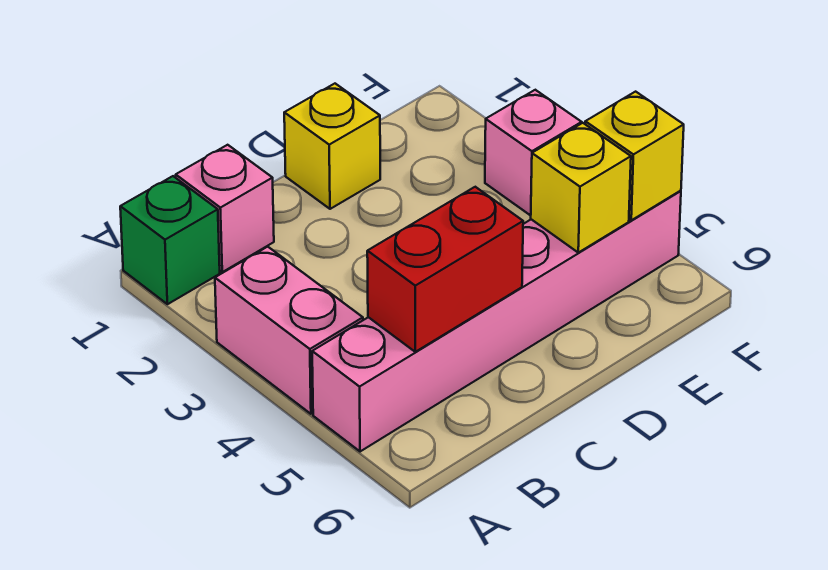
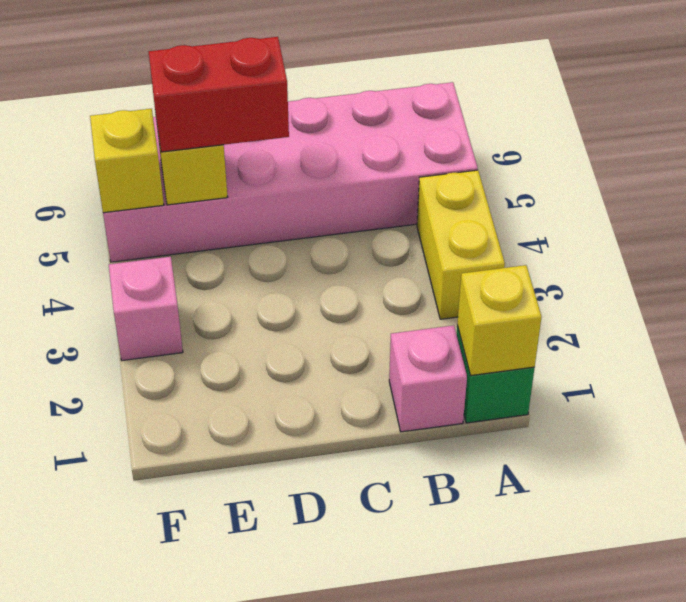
pink brick A3:A4 level 1 -> yellow brick A3:A4 level 1
pink brick A5:F5 level 1 -> pink brick A5:F6 level 1
red brick B5:C5 level 2 -> red brick D5:E5 level 3
yellow brick D1 level 1 -> yellow brick A1 level 2

